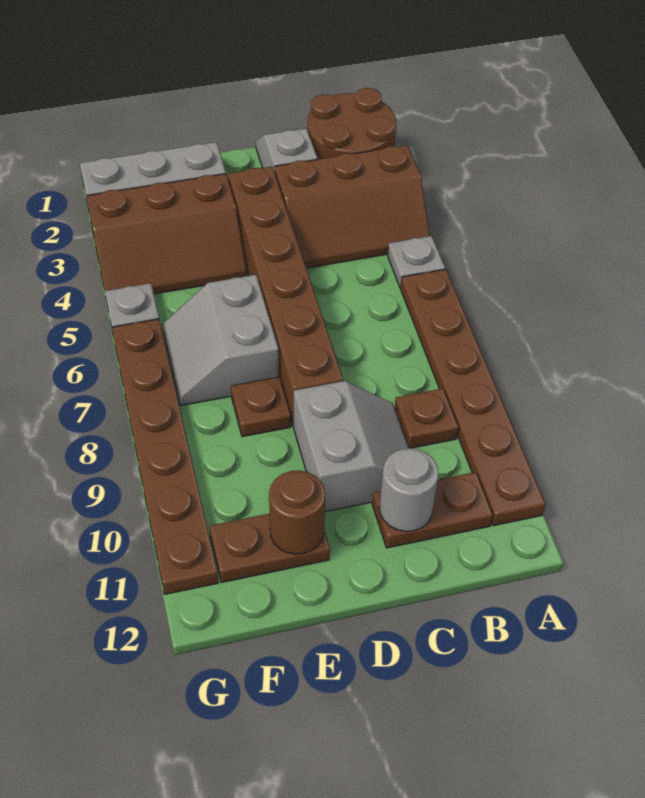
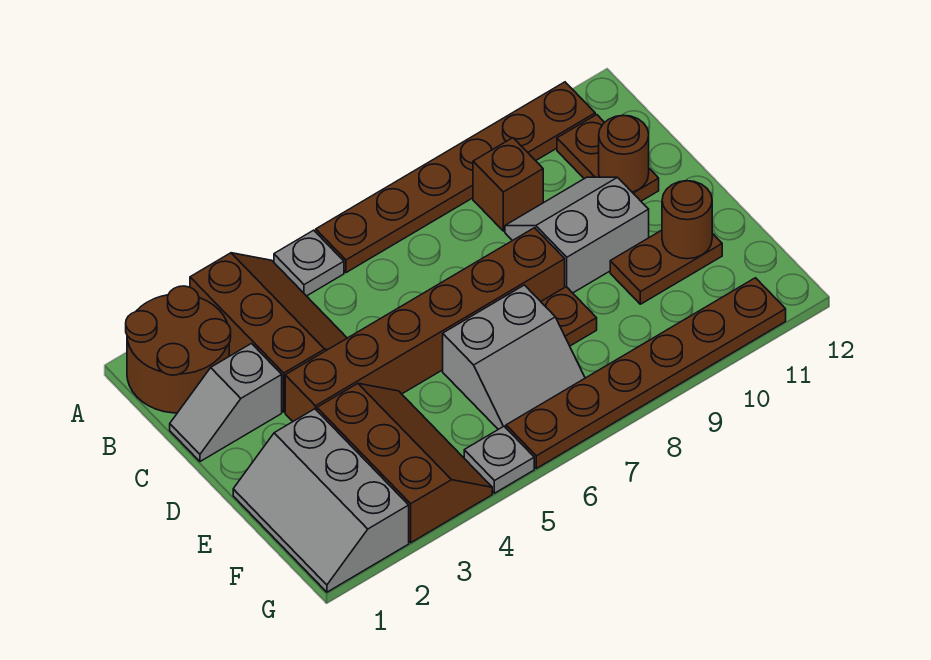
brown plate B9 level 1 -> brown brick B9 level 1
grey round brick C11 level 2 -> brown round brick C11 level 2
brown plate E11:F11 level 1 -> brown plate E10:E11 level 1

